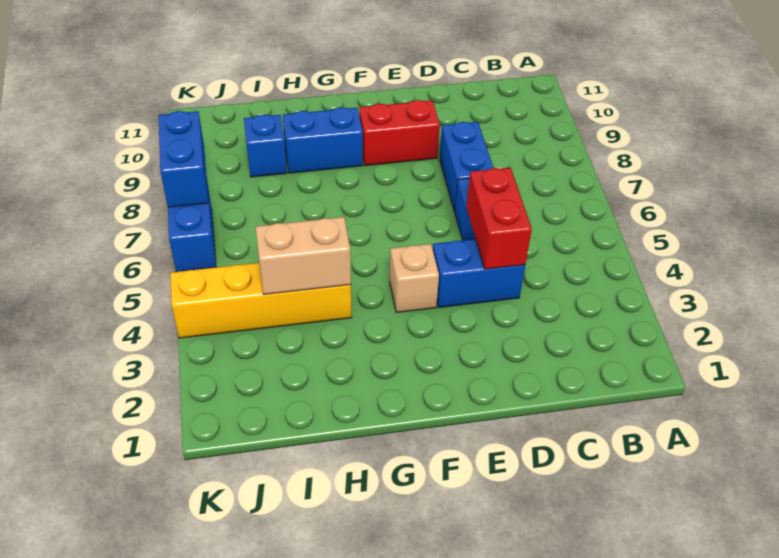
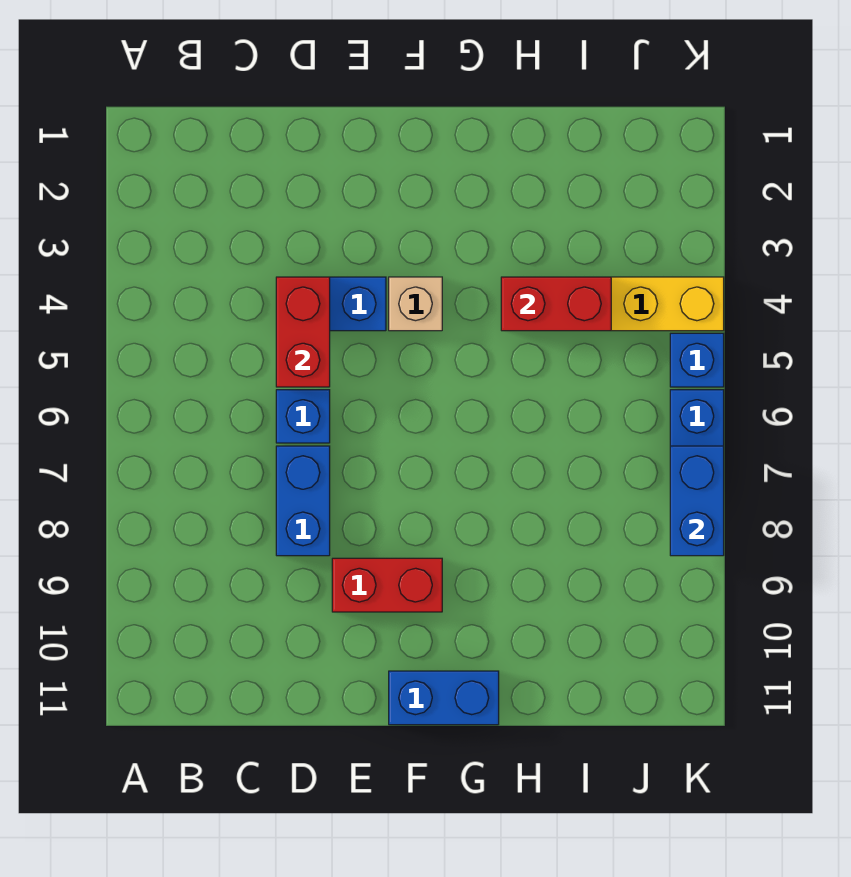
blue brick G9:H9 level 1 -> blue brick F11:G11 level 1
tan brick H4:I4 level 2 -> red brick H4:I4 level 2
blue brick I9 level 1 -> blue brick K5 level 1

